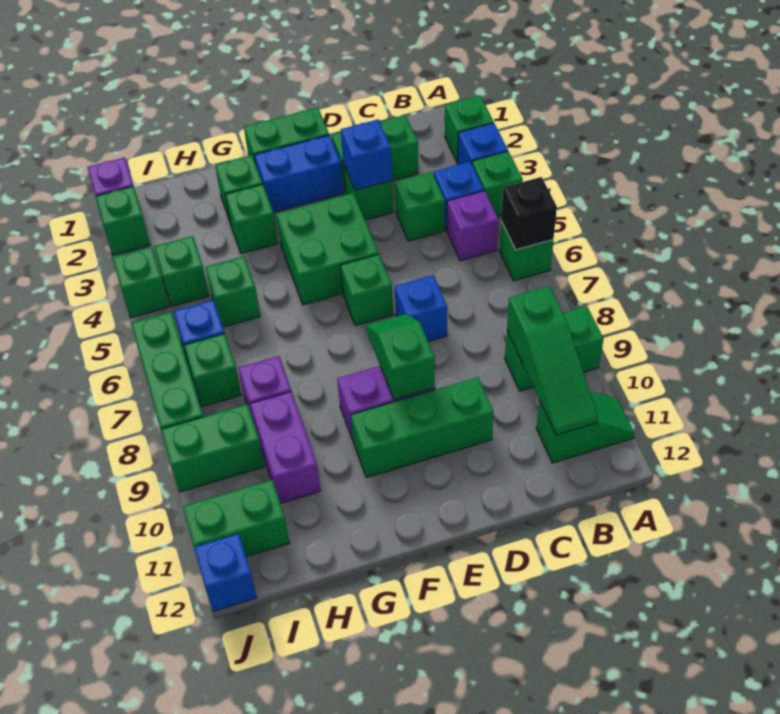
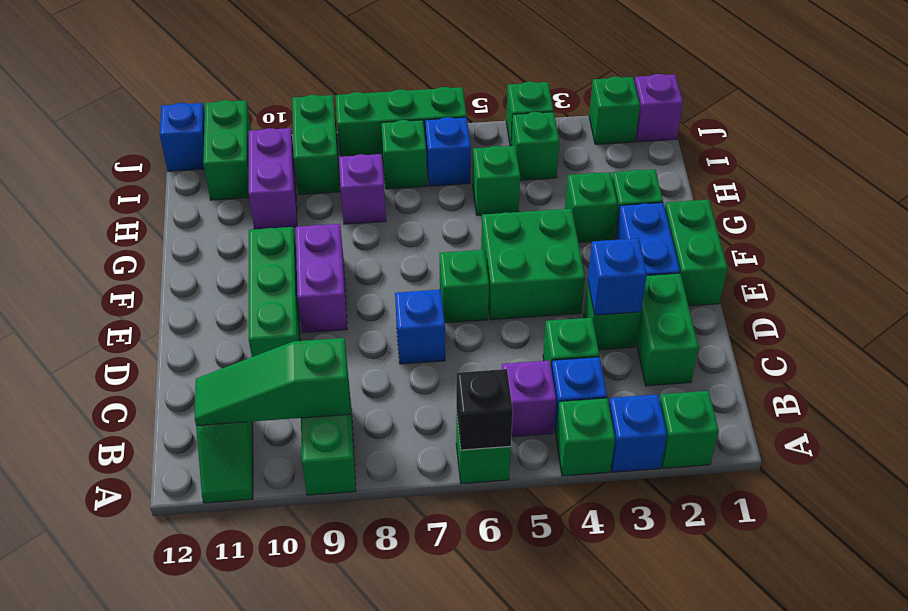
green slope E8:E9 level 2 top 9 -> none
purple brick H9:H10 level 1 -> purple brick H10:I10 level 1

